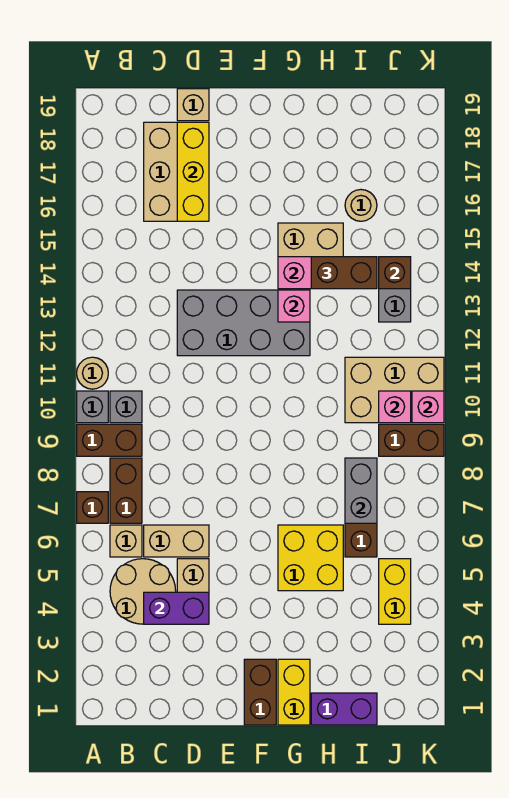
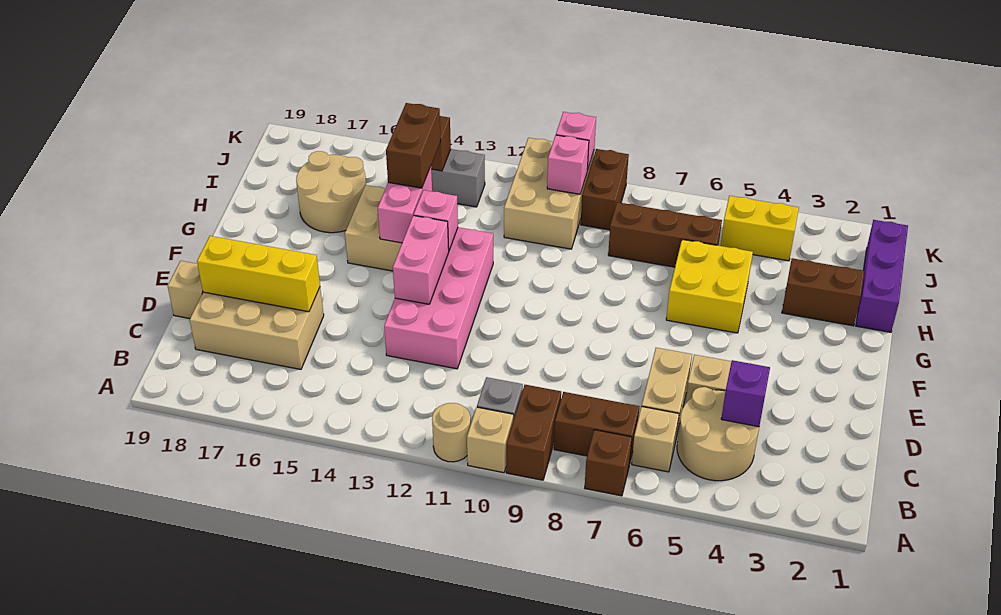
grey brick A10 level 1 -> tan brick A10 level 1
purple brick C4:D4 level 2 -> purple brick C4 level 2
grey brick D12:G13 level 1 -> pink brick D12:G13 level 1
none -> pink brick E13:F13 level 2
brown brick F1:F2 level 1 -> brown brick H2:H3 level 1
yellow brick G1:G2 level 1 -> none
purple brick H1:I1 level 1 -> purple brick H1:J1 level 1
grey brick I7:I8 level 2 -> none
tan round brick I16 level 1 -> tan round brick H16:I17 level 1

